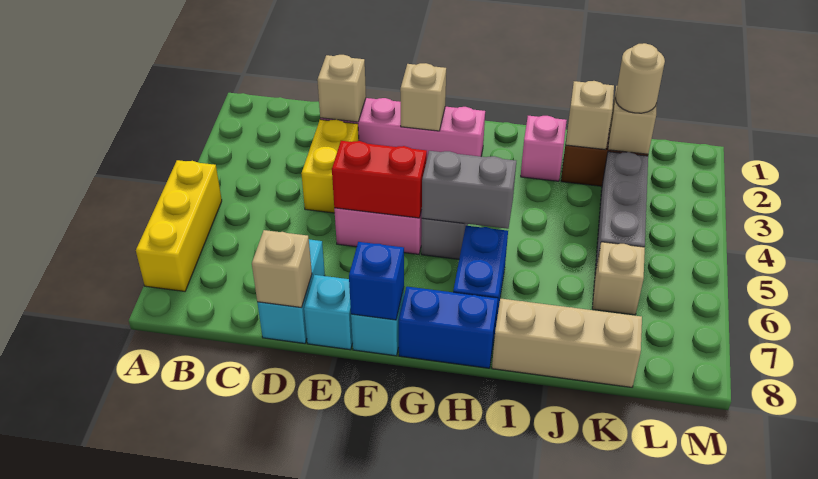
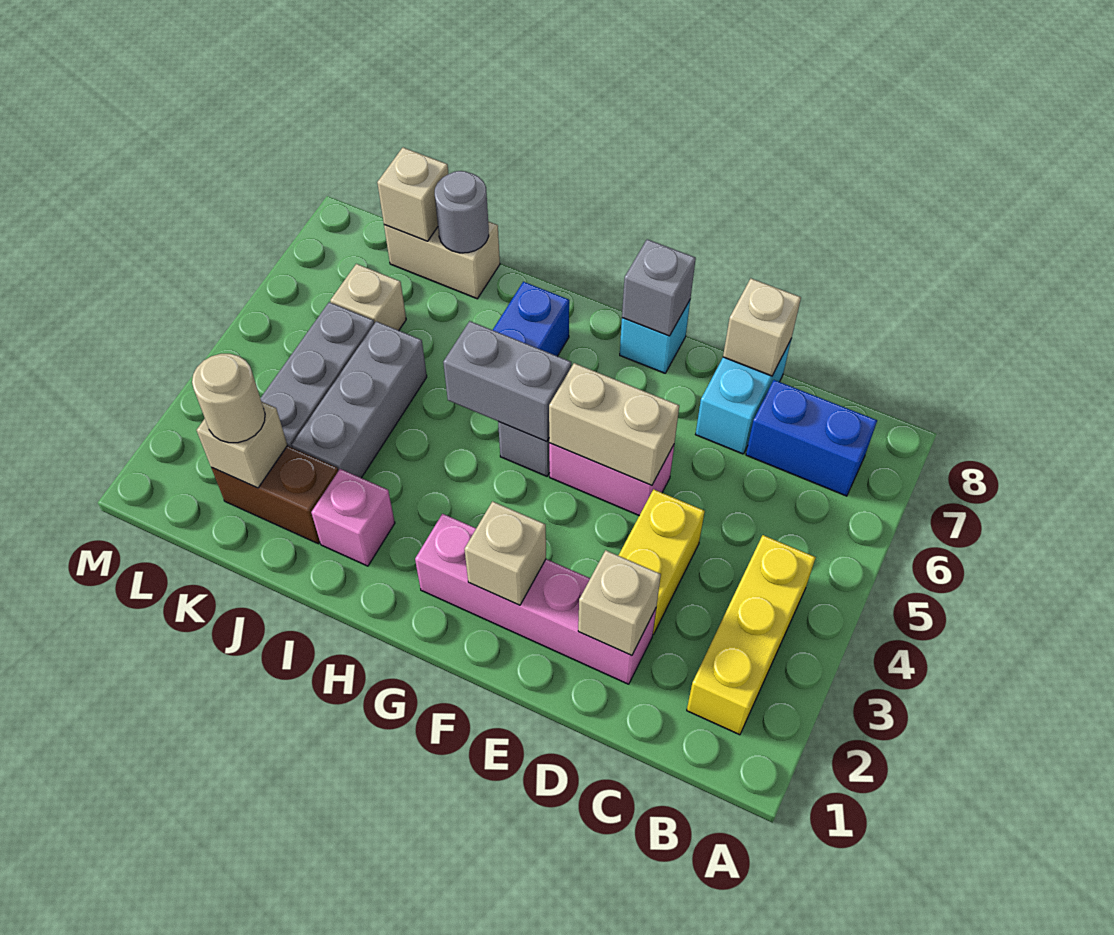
yellow brick A5:A7 level 1 -> yellow brick B2:B4 level 1
red brick E5:F5 level 2 -> tan brick E5:F5 level 2
cyan brick E8 level 1 -> none
blue brick F8 level 2 -> grey brick F8 level 2
blue brick G8:H8 level 1 -> blue brick B7:C7 level 1
tan brick I8:K8 level 1 -> tan brick J8:K8 level 1
tan brick J2 level 2 -> tan brick K8 level 2
none -> grey brick J3:J5 level 1
none -> grey round brick J8 level 2

